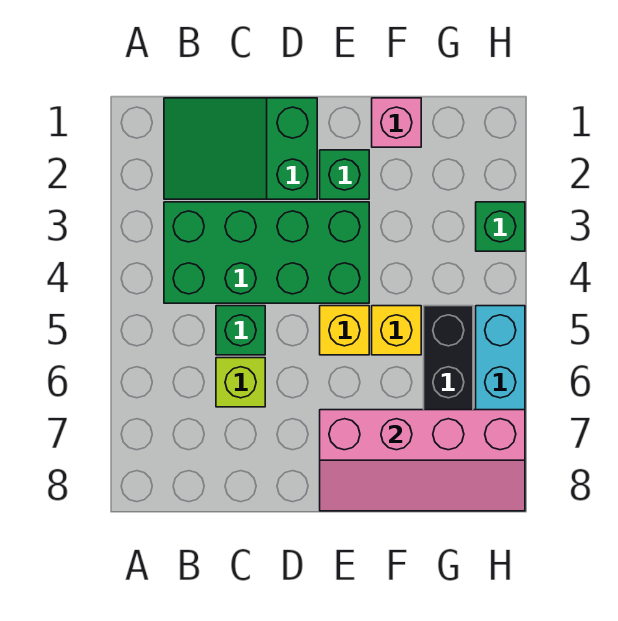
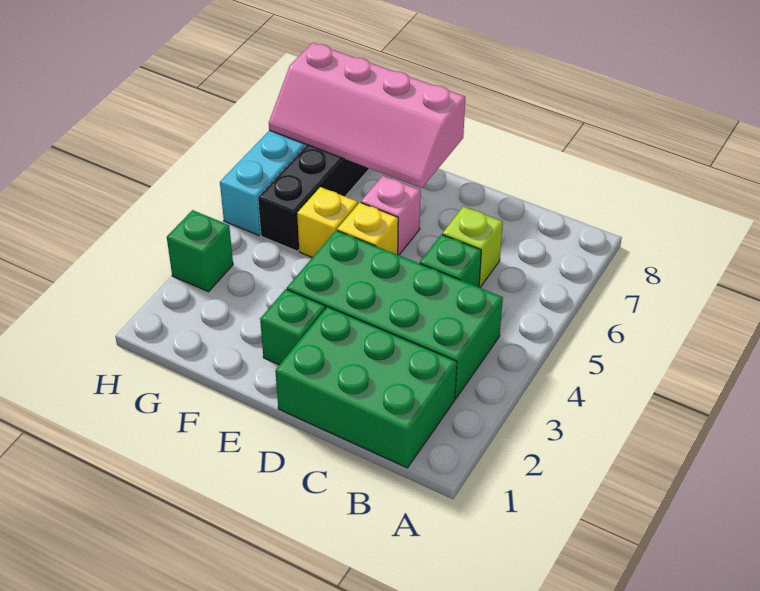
green slope B1:D2 level 1 top D -> green brick B1:D2 level 1
pink slope E7:H8 level 2 top 7 -> pink slope E7:H8 level 2 top 8
pink brick F1 level 1 -> pink brick E6 level 1

